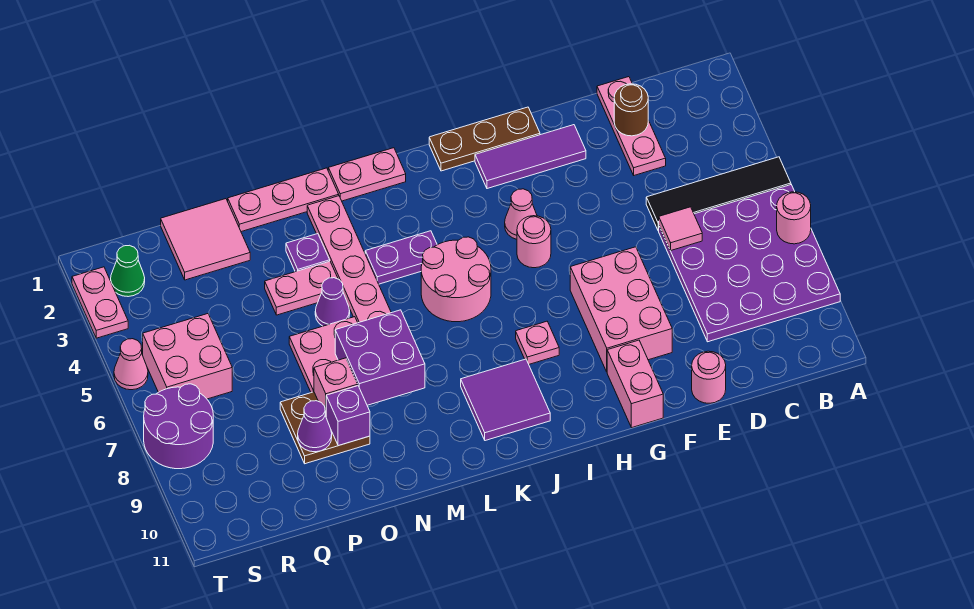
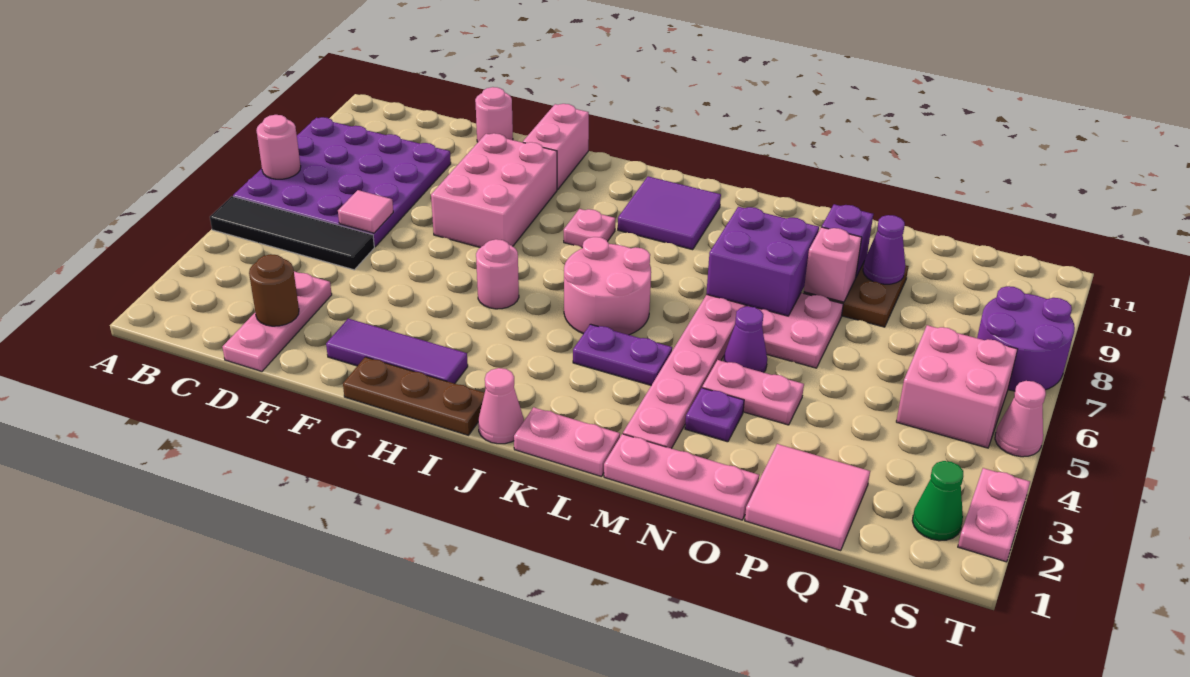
pink cone H4 level 1 -> pink cone J1 level 1

